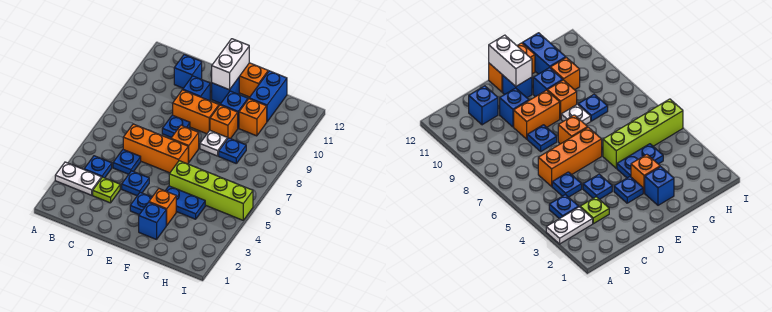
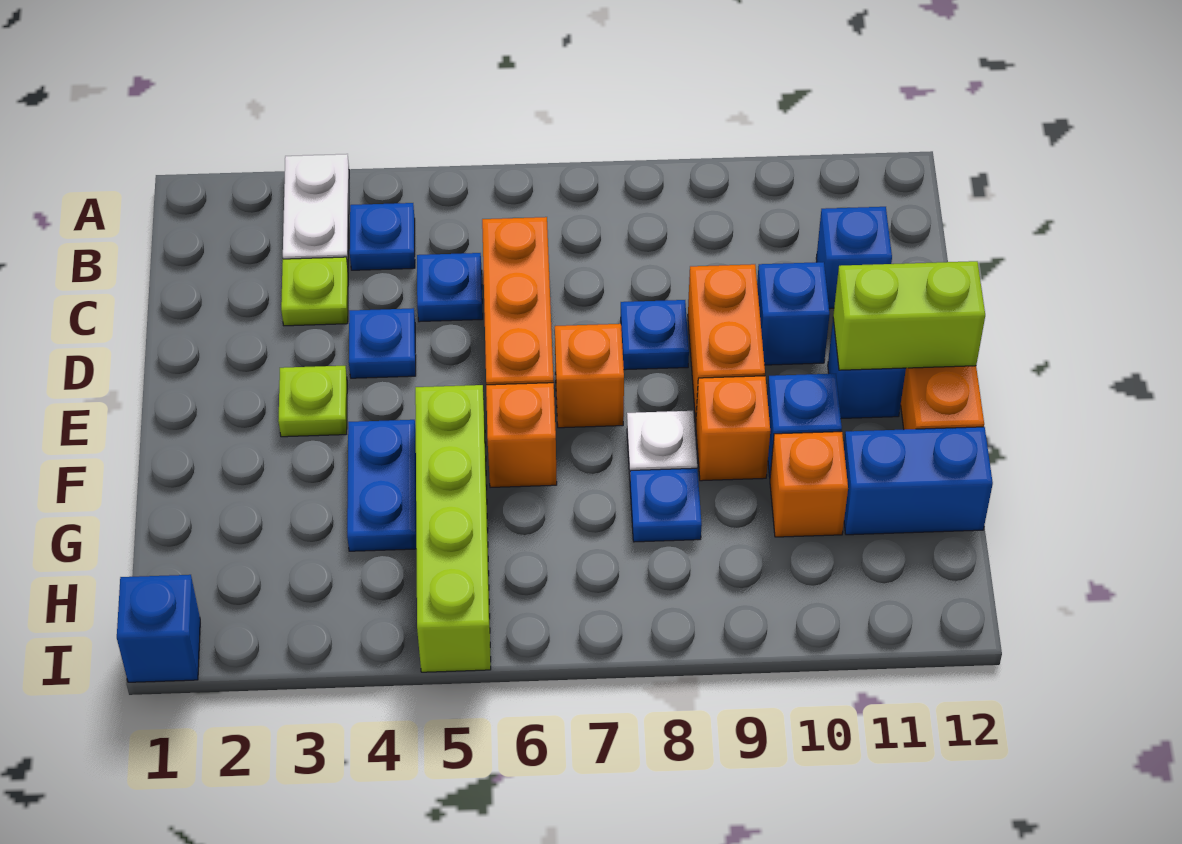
blue plate E3 level 1 -> lime plate E3 level 1
white brick E11:E12 level 2 -> lime brick E11:E12 level 2
blue brick F2 level 1 -> blue brick I1 level 1
orange brick F3 level 1 -> orange brick F6 level 1

